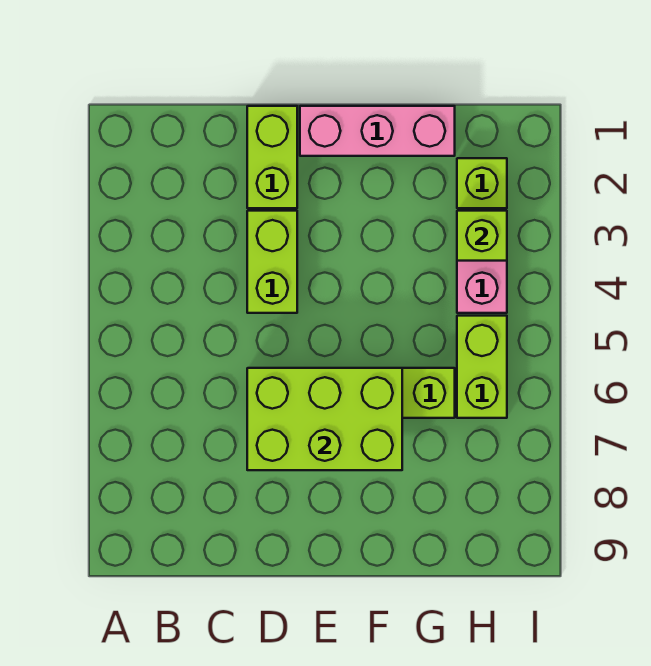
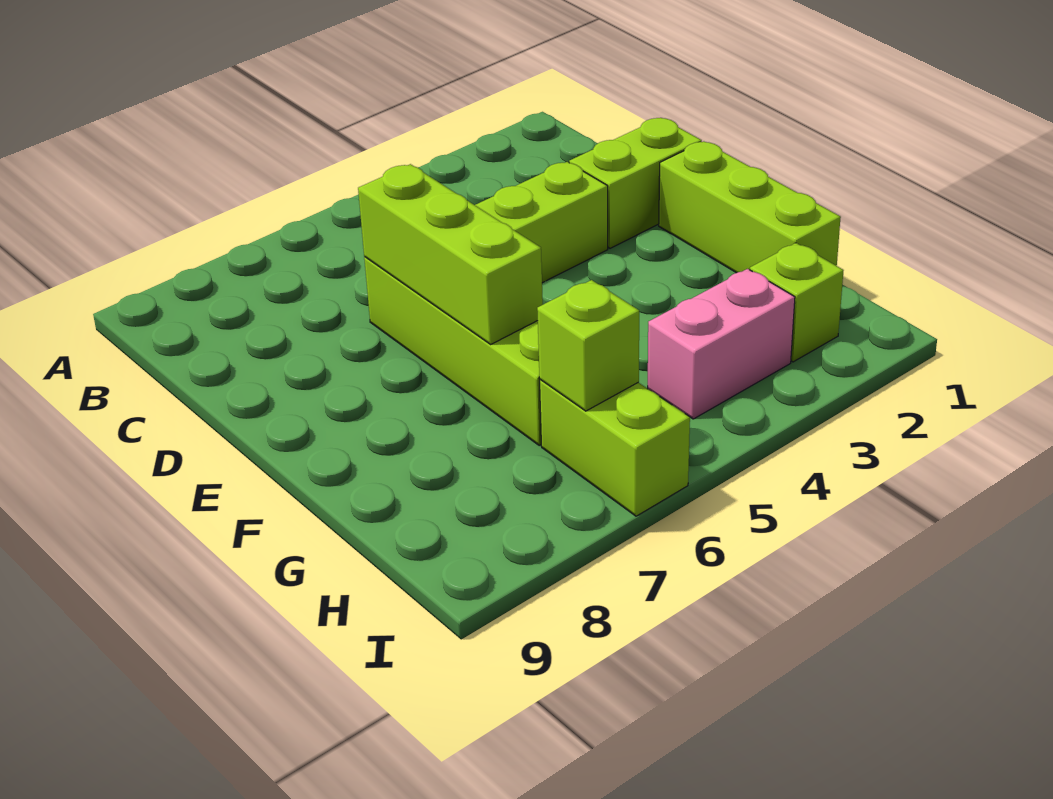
lime brick D6:F7 level 2 -> lime brick D6:F6 level 2
pink brick E1:G1 level 1 -> lime brick E1:G1 level 1
lime brick H3 level 2 -> lime brick H6 level 2
lime brick H5:H6 level 1 -> lime brick H6:I6 level 1

